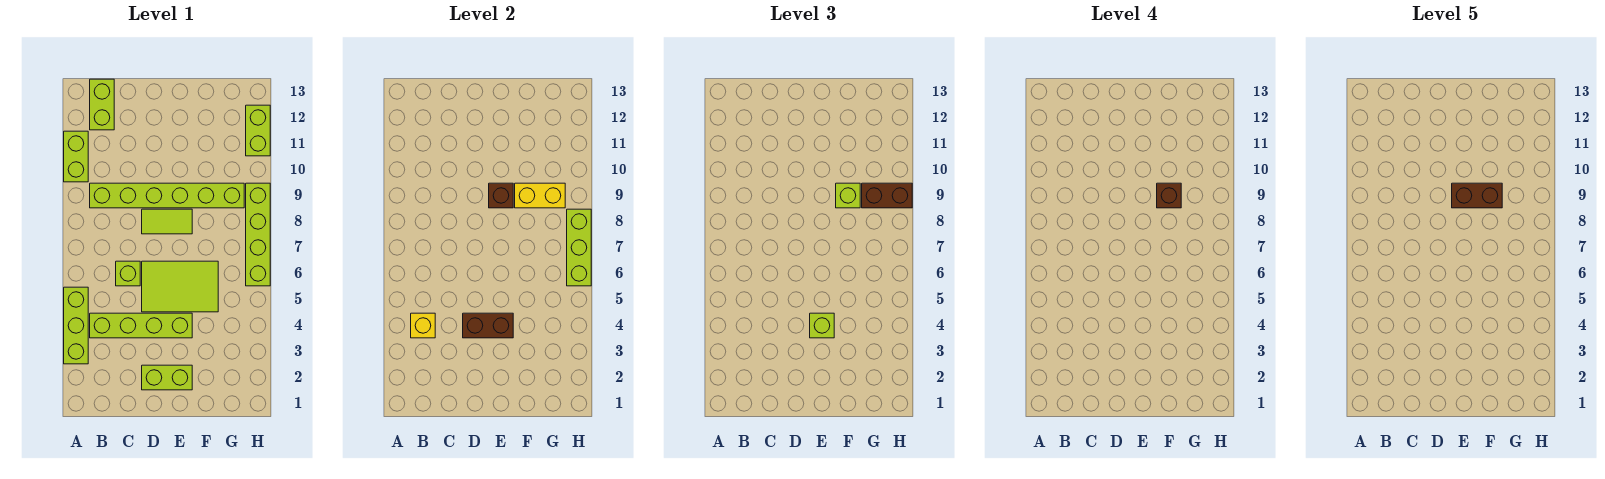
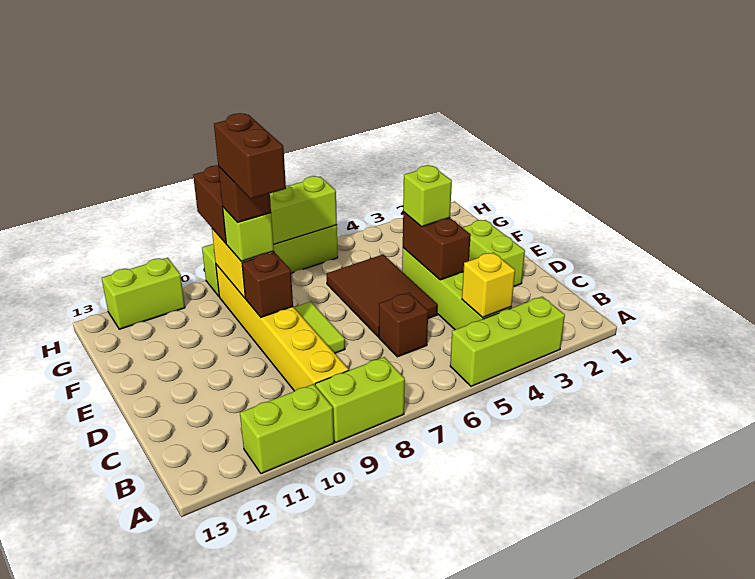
lime brick B9:G9 level 1 -> yellow brick B9:G9 level 1
lime brick B12:B13 level 1 -> lime brick A8:A9 level 1
lime brick C6 level 1 -> brown brick C6 level 1
lime tile D5:F6 level 1 -> brown tile D5:F6 level 1

